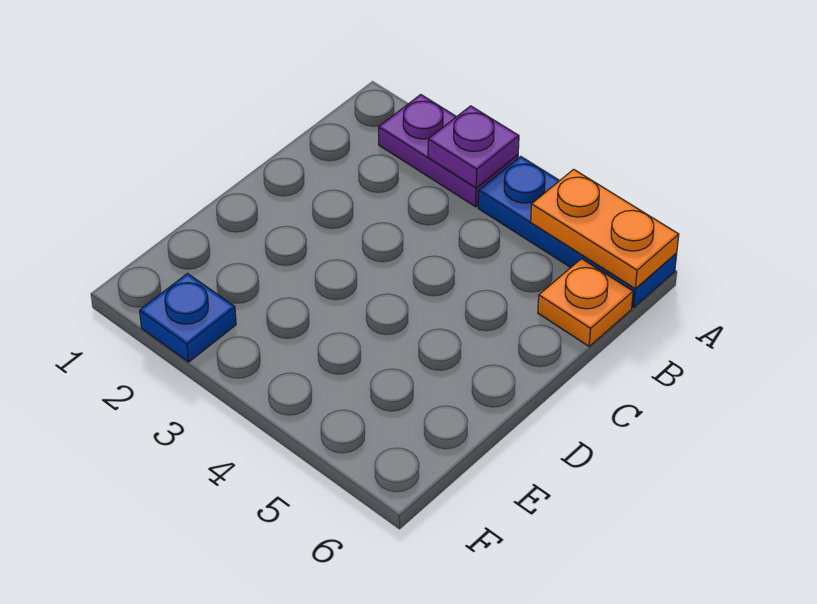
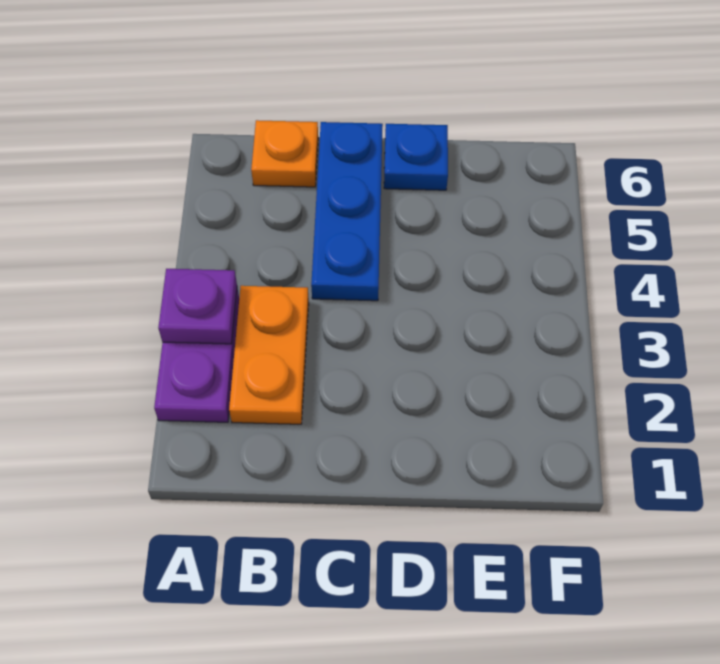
blue plate A4:A6 level 1 -> blue plate C4:C6 level 1
orange plate A5:A6 level 2 -> orange plate B2:B3 level 1
blue plate F2 level 1 -> blue plate D6 level 1

